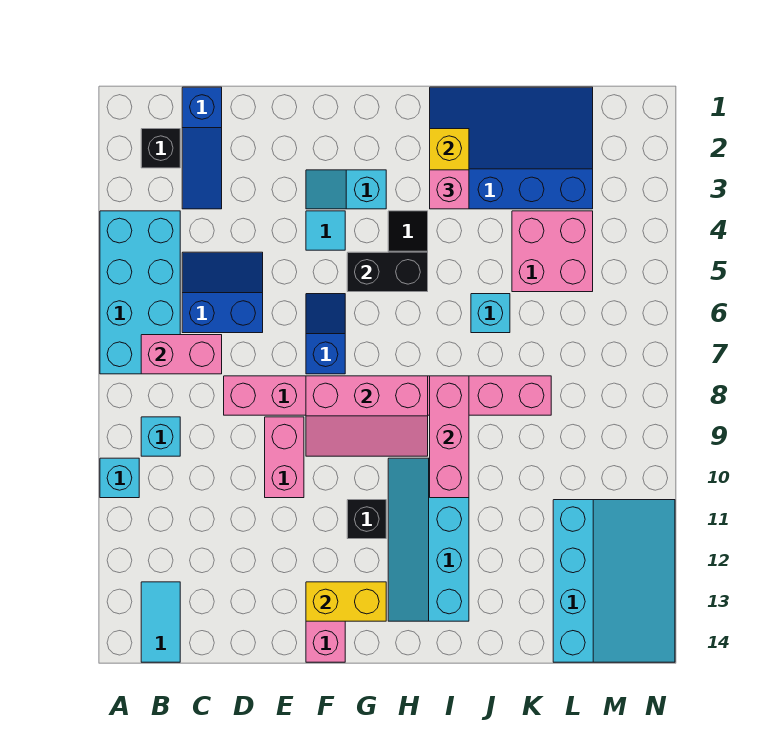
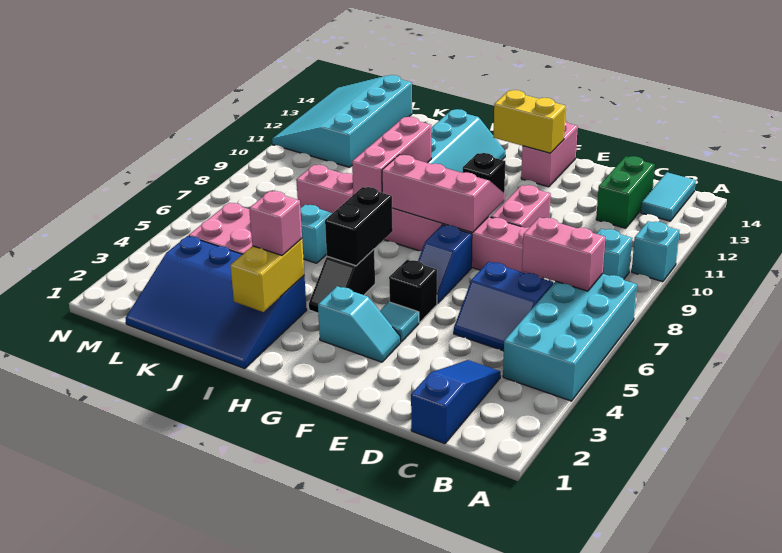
black brick B2 level 1 -> black brick F5 level 1
none -> green brick C12:C13 level 1
black brick G5:H5 level 2 -> black brick H5:H6 level 2

